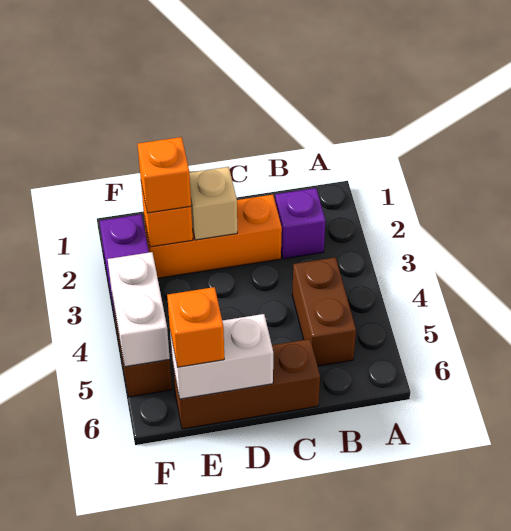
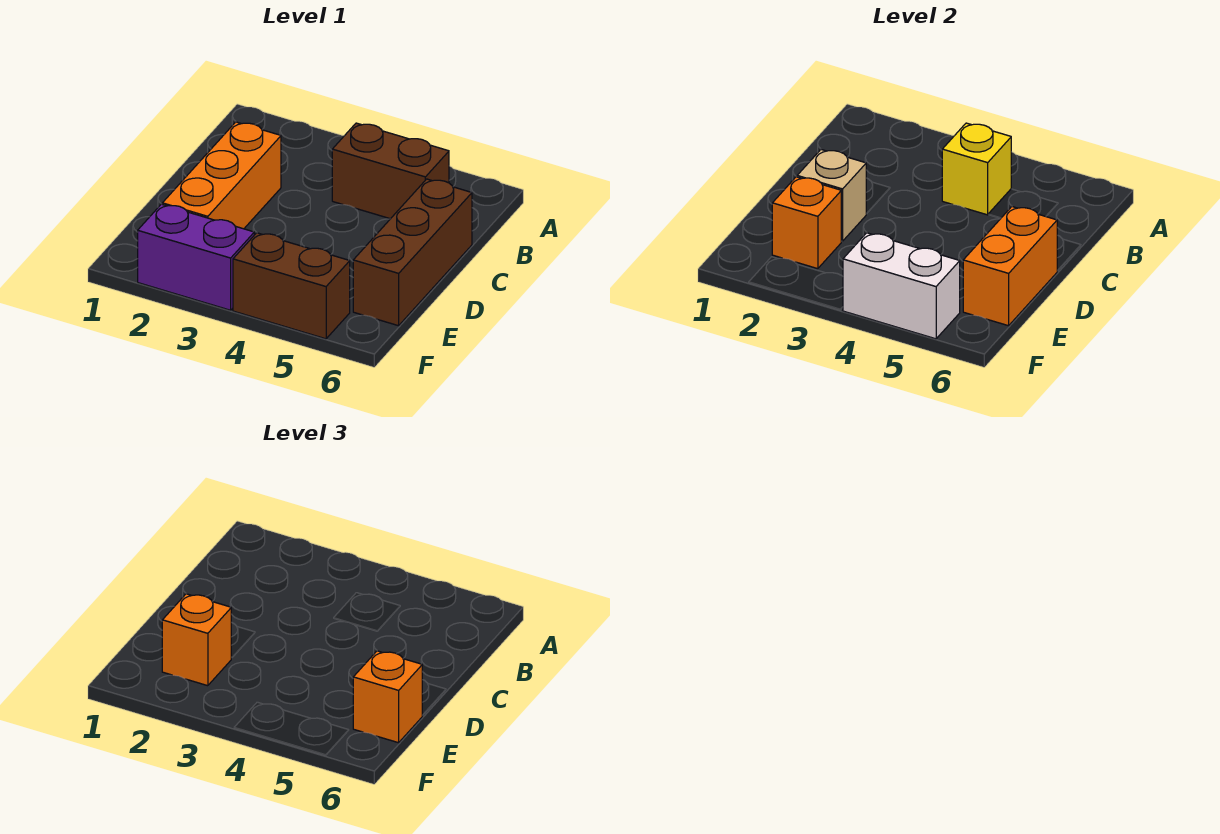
purple brick B2 level 1 -> none
none -> yellow brick B4 level 2
white brick D6:E6 level 2 -> orange brick D6:E6 level 2

